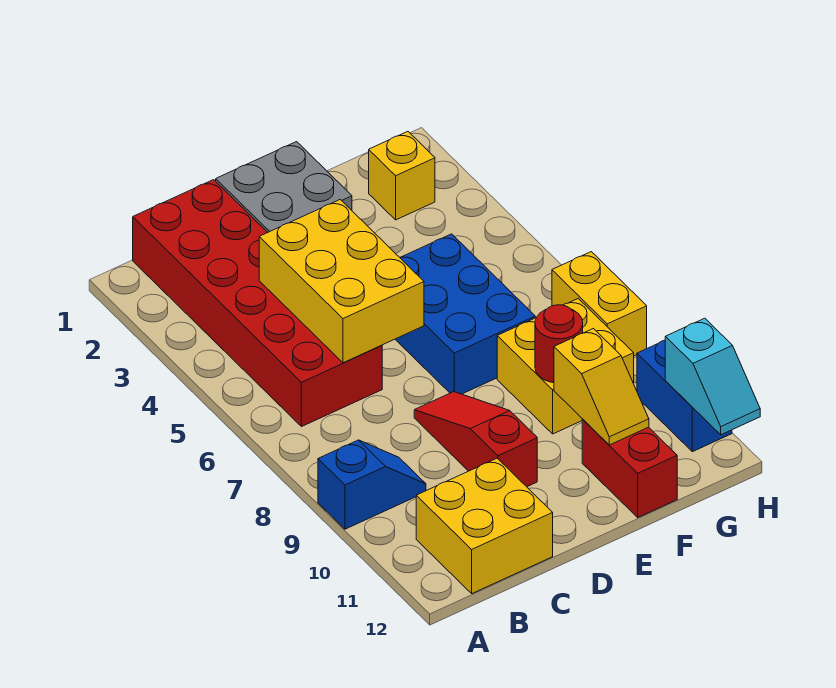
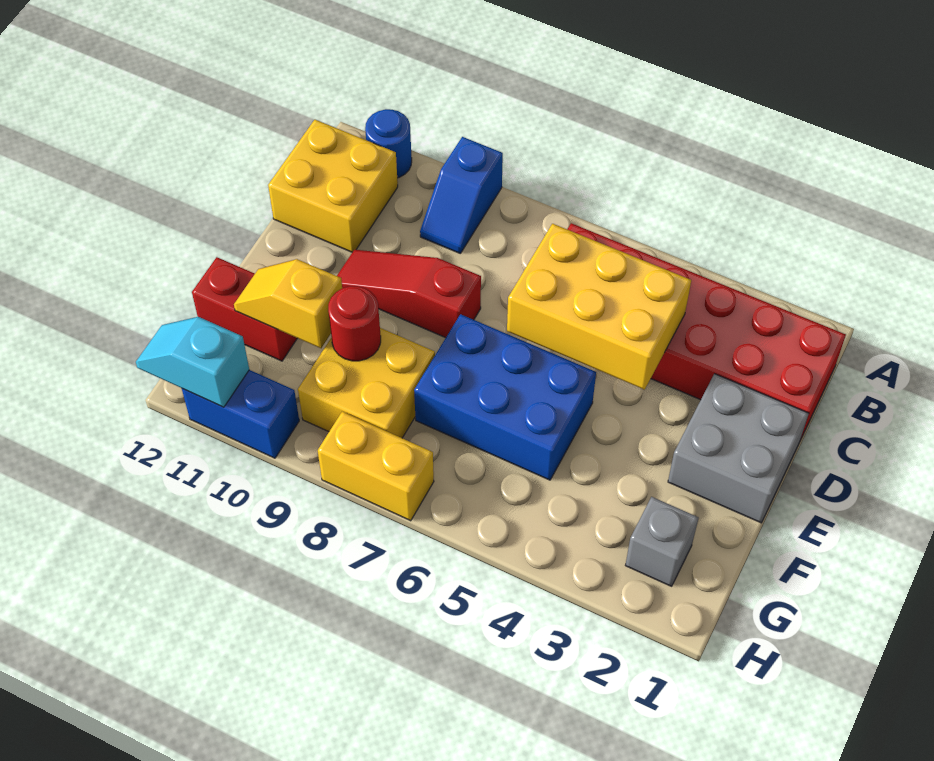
none -> blue round brick A11 level 1
red slope D8:D10 level 1 top 10 -> red slope D8:D10 level 1 top 8
yellow brick G2 level 1 -> grey brick G2 level 1

